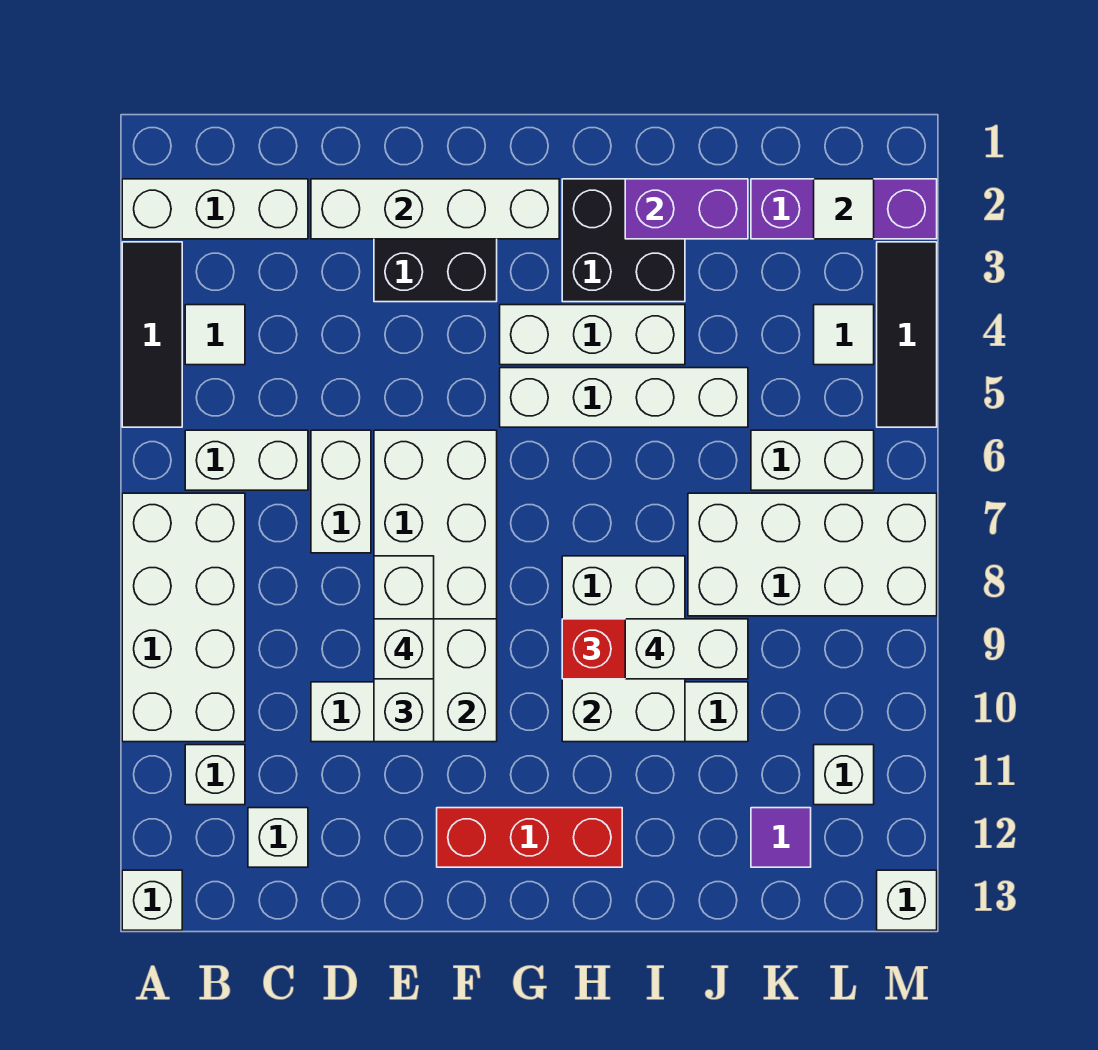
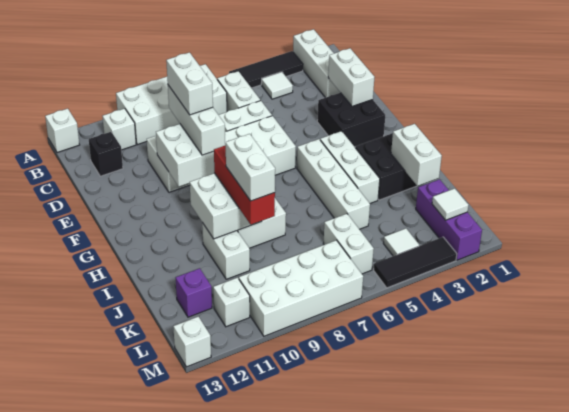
white brick C12 level 1 -> black brick C12 level 1
white brick D2:G2 level 2 -> white brick D2:E2 level 2
white brick E8:E10 level 3 -> white brick D9:F9 level 3
white brick E9 level 4 -> white brick D9:E9 level 4
red brick F12:H12 level 1 -> none
purple brick I2:J2 level 2 -> white brick I2:J2 level 2
white brick J7:M8 level 1 -> white brick L7:M10 level 1
purple tile K12 level 1 -> purple brick K12 level 1

